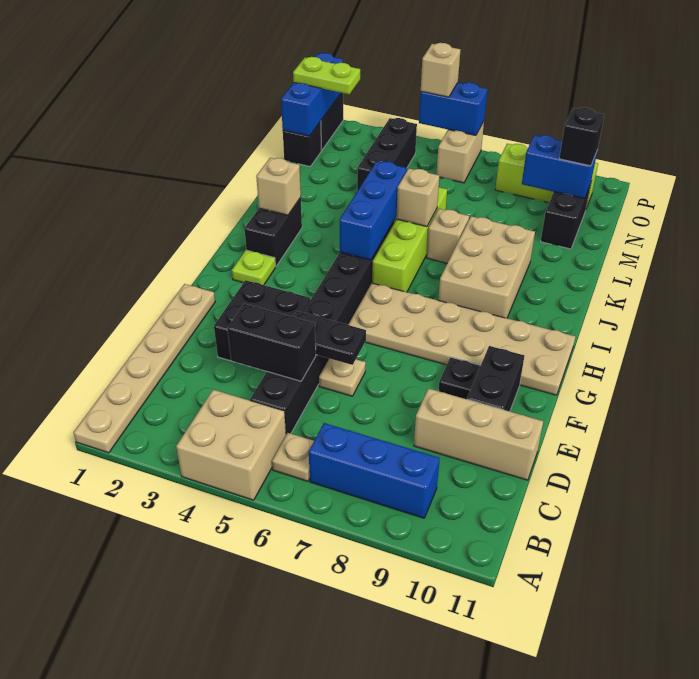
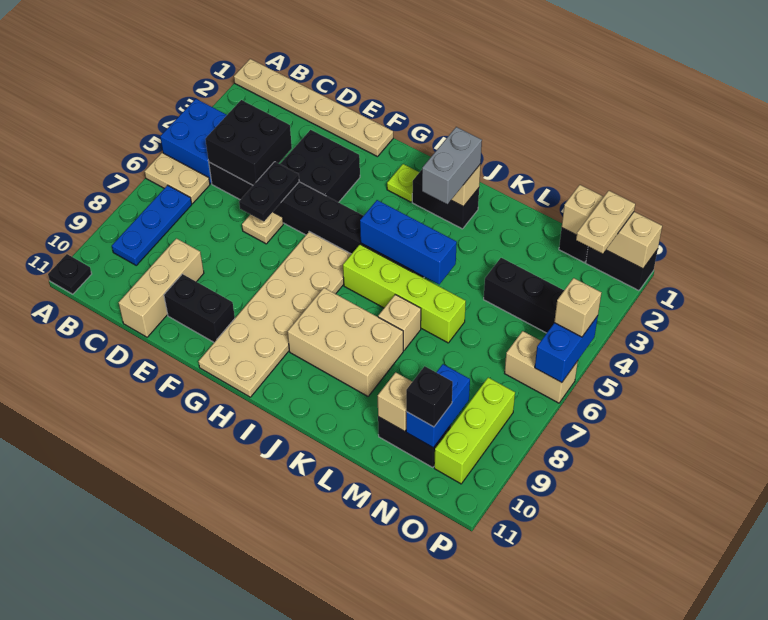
tan brick A4:B5 level 1 -> blue brick A4:B5 level 1
tan plate B6 level 1 -> tan plate A6:B6 level 1
blue brick B7:B9 level 1 -> blue plate B7:B9 level 1
black brick D4:D5 level 2 -> black brick C4:D5 level 2
black plate F9 level 1 -> black plate A11 level 1
none -> grey brick J2:J3 level 3
tan brick K6 level 2 -> tan brick M10 level 2
blue brick N1:P1 level 2 -> tan brick N1:P1 level 2
lime plate O1:O2 level 3 -> tan plate O1:O2 level 3

